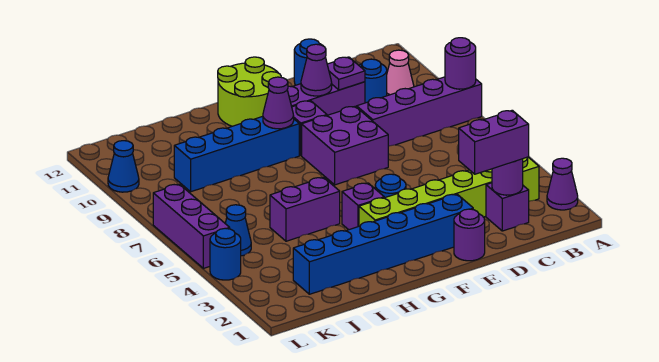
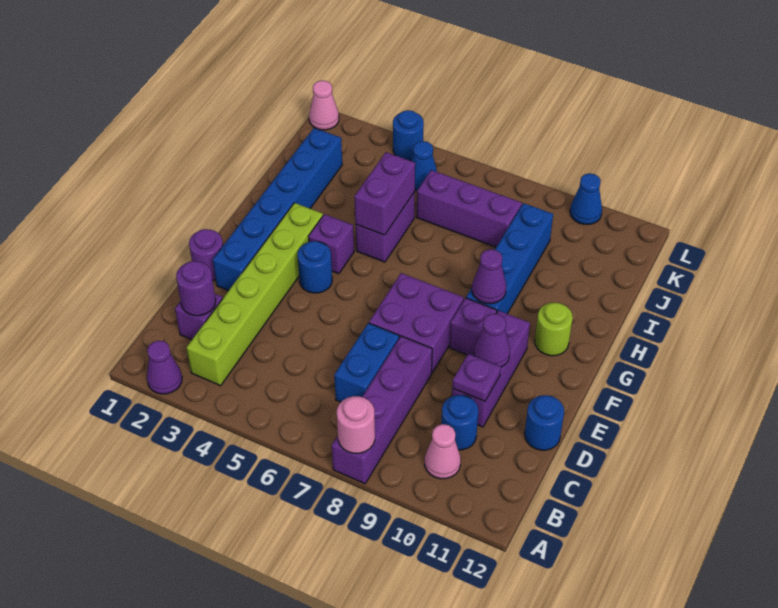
purple round brick A8 level 2 -> pink round brick A8 level 2
purple brick C2:D2 level 3 -> purple brick H5:I5 level 2
none -> blue brick C7:D7 level 1
lime round brick F11:G12 level 1 -> lime round brick G11 level 1
none -> pink cone L1 level 1
purple brick L5:L7 level 1 -> purple brick J6:J8 level 1

